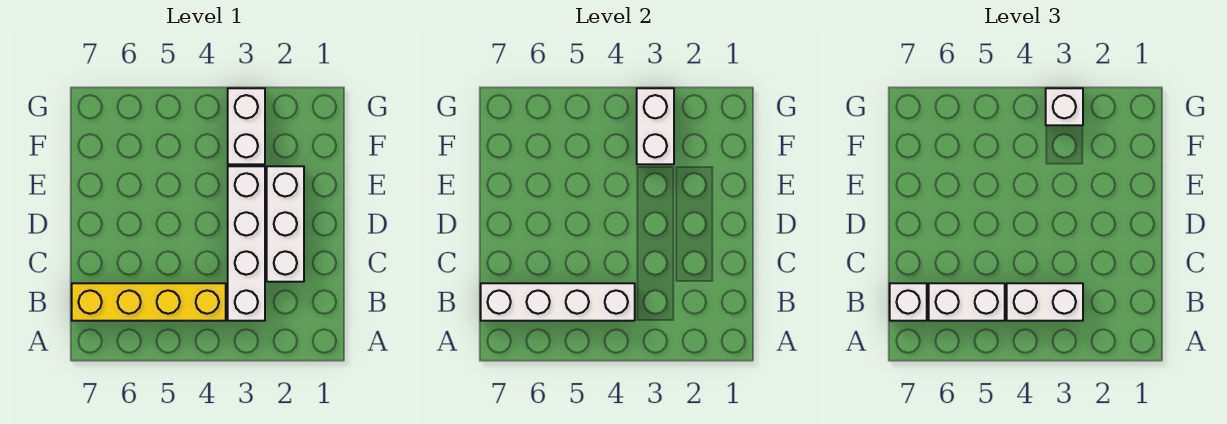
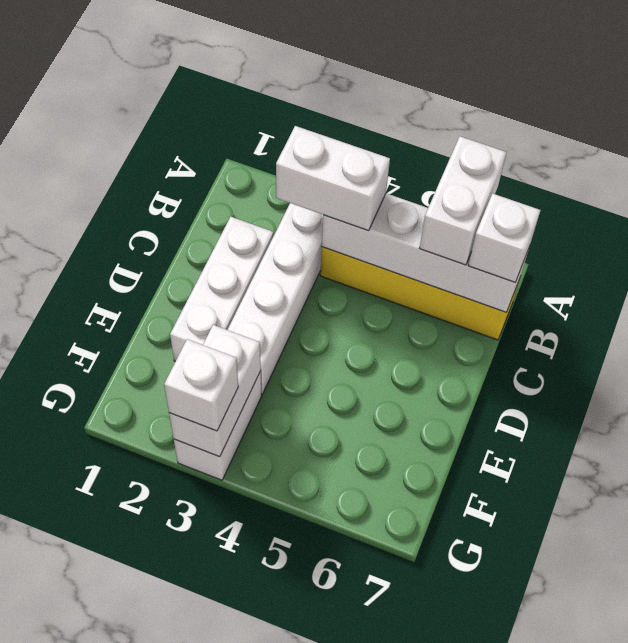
white brick B5:B6 level 3 -> white brick A6:B6 level 3

